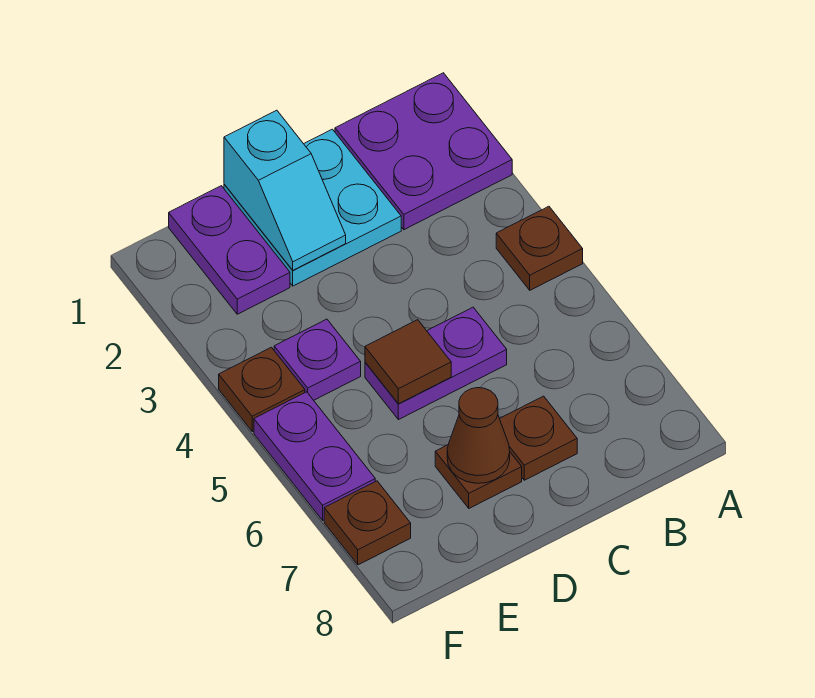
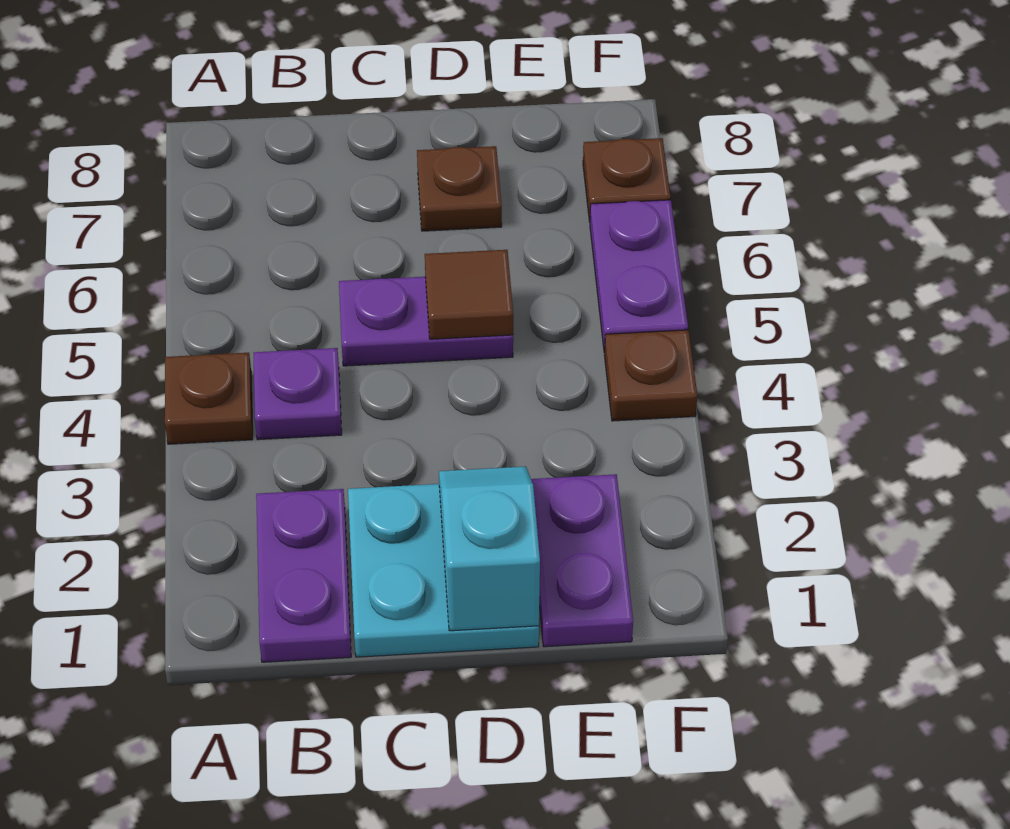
purple plate A1:B2 level 1 -> purple plate B1:B2 level 1
brown plate C7 level 1 -> none
brown cone D7 level 2 -> none
purple plate E4 level 1 -> purple plate B4 level 1

